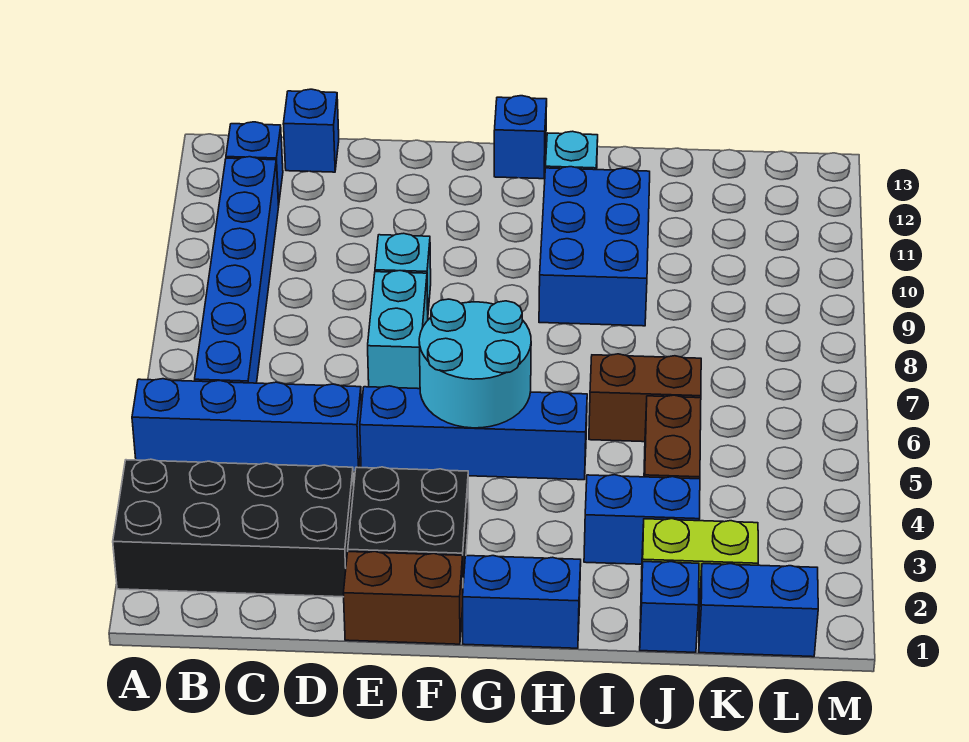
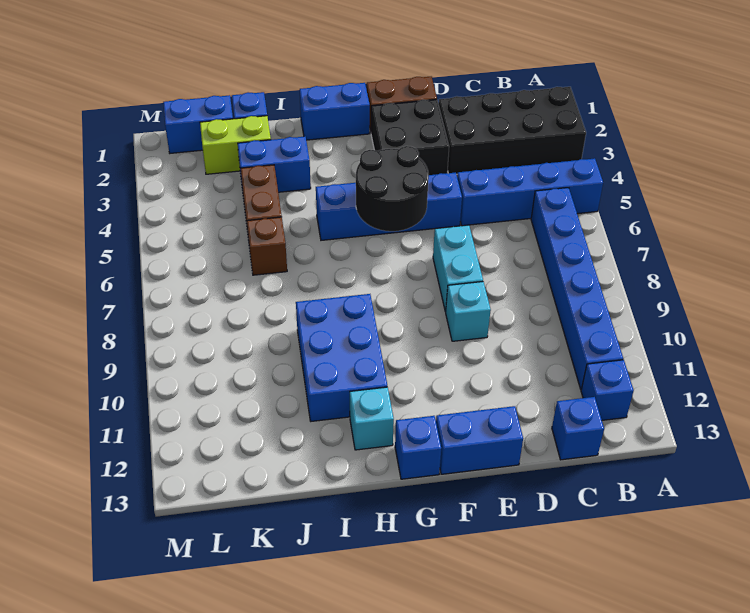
none -> blue brick E13:F13 level 1
cyan round brick F5:G6 level 2 -> black round brick F5:G6 level 2
brown brick I6:J6 level 1 -> brown brick J6 level 1

